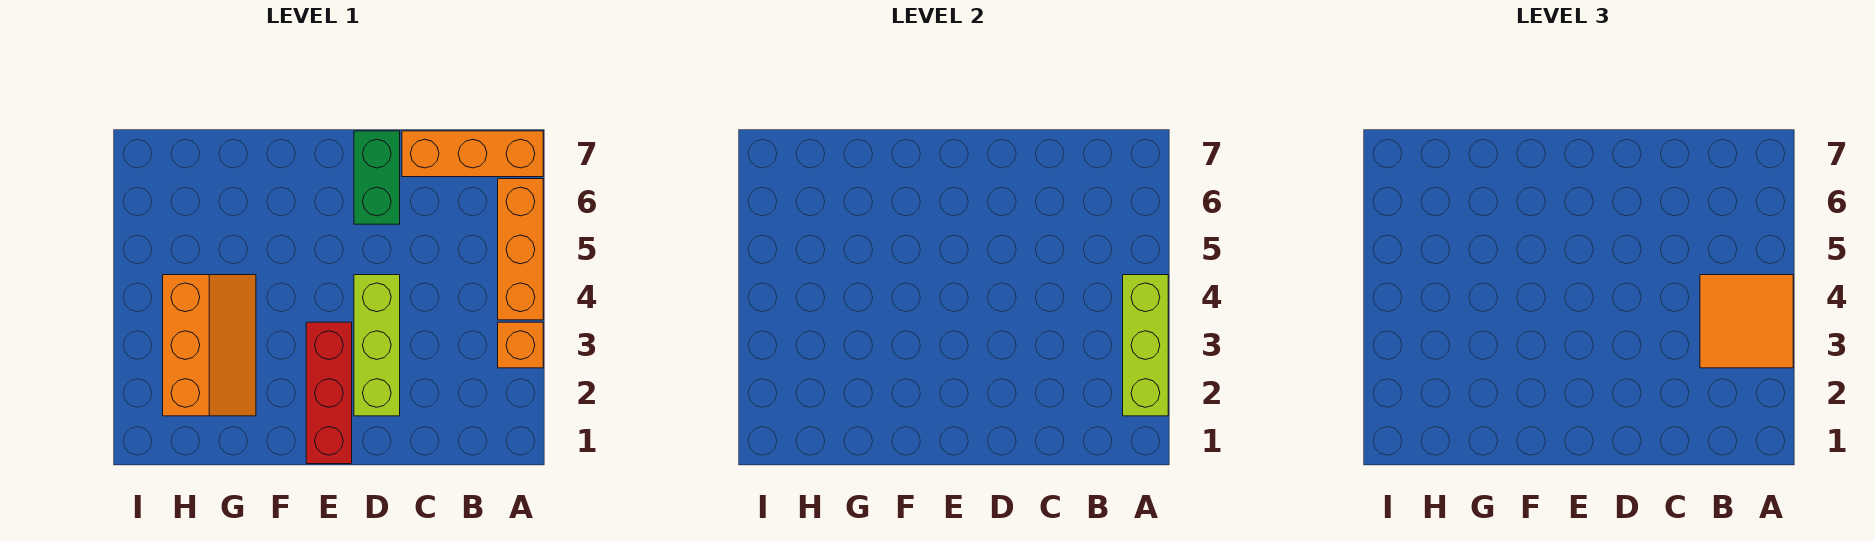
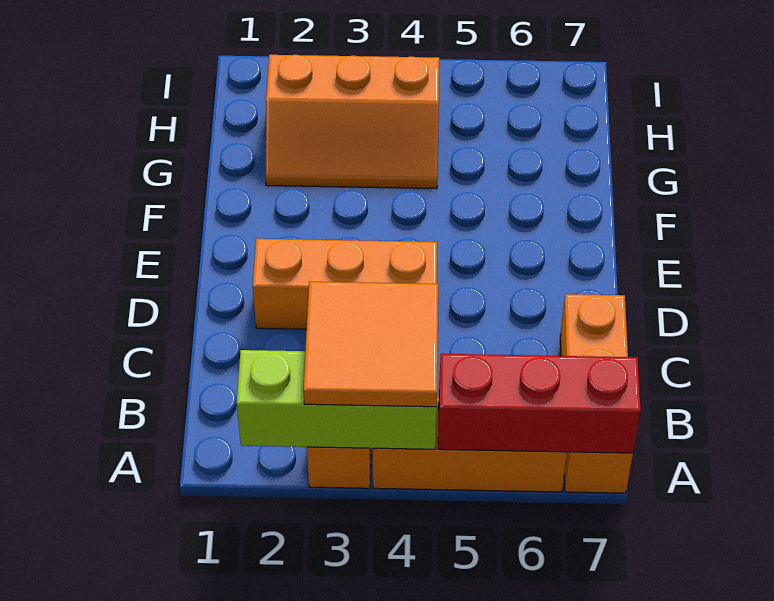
lime brick D2:D4 level 1 -> orange brick D2:D4 level 1
green brick D6:D7 level 1 -> none
red brick E1:E3 level 1 -> red brick A5:A7 level 2

